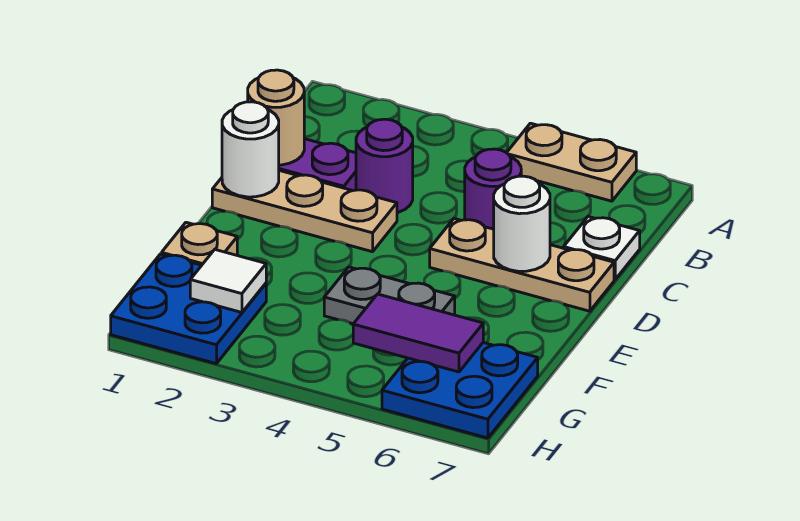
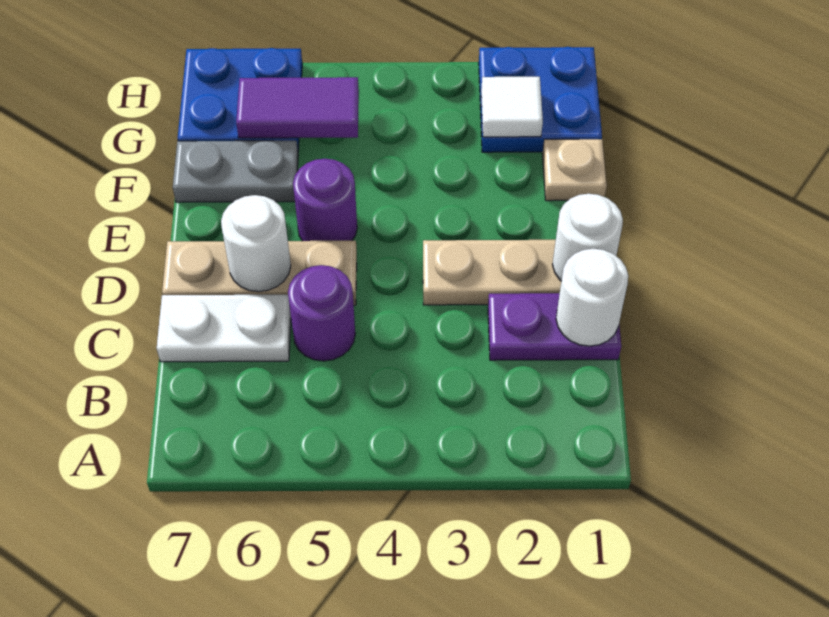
tan plate A5:A6 level 1 -> none
tan round brick C1 level 2 -> white round brick C1 level 2
purple round brick C3 level 1 -> purple round brick E5 level 1
white plate C7 level 1 -> white plate C6:C7 level 1
grey plate F4:F5 level 1 -> grey plate F6:F7 level 1

